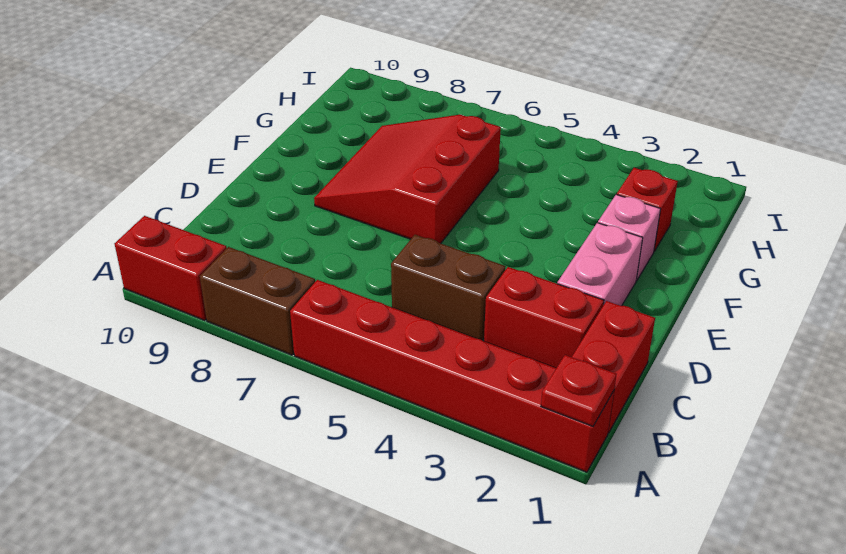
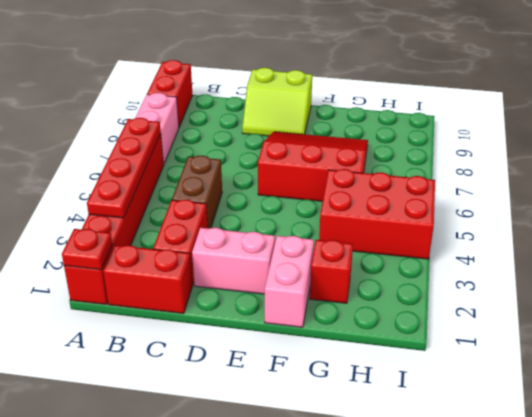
none -> red plate A3:A6 level 2
brown brick A7:A8 level 1 -> pink brick A7:A8 level 1
none -> lime slope D9:E10 level 1 top 10
pink brick F2 level 1 -> pink brick F1:F2 level 1
none -> red brick G4:I5 level 1

